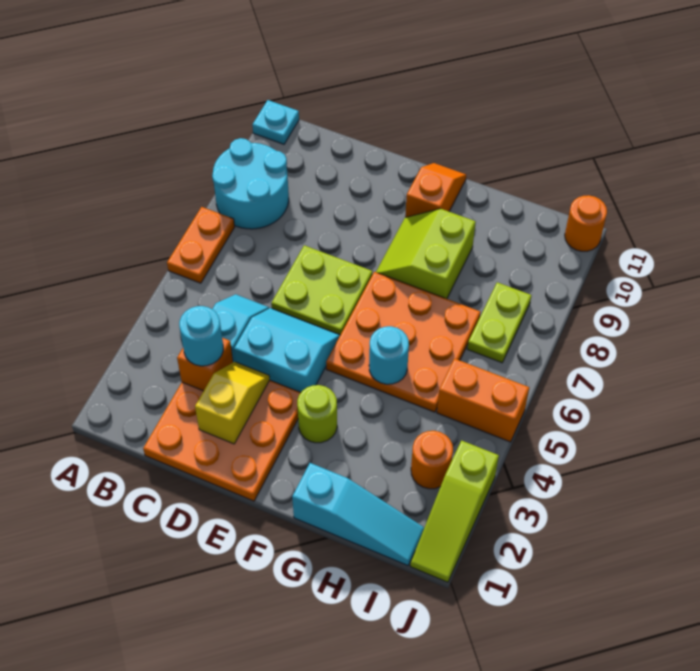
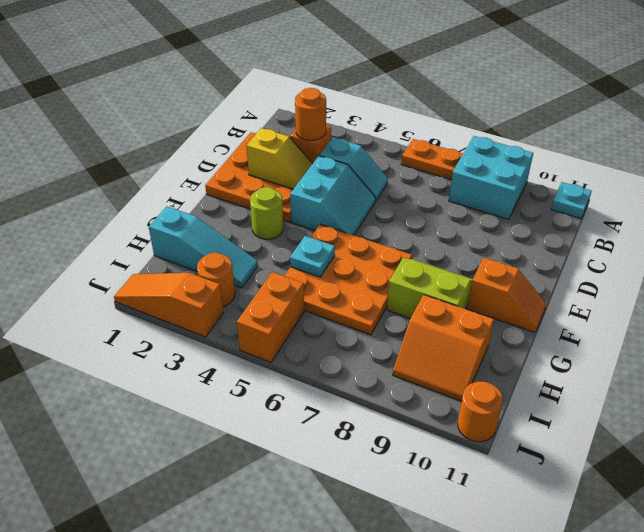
cyan round brick A8:B9 level 1 -> cyan brick A8:B9 level 1
cyan round brick C3 level 3 -> orange round brick C3 level 3
lime plate D6:E7 level 1 -> none
cyan slope G1:I1 level 1 top G -> cyan slope H1:H3 level 1 top 1
cyan round brick G5 level 2 -> cyan plate G5 level 2
none -> orange slope H9:I10 level 1 top H
lime plate I7:I8 level 1 -> none
lime slope J1:J3 level 1 top 3 -> orange slope J1:J3 level 1 top 3

